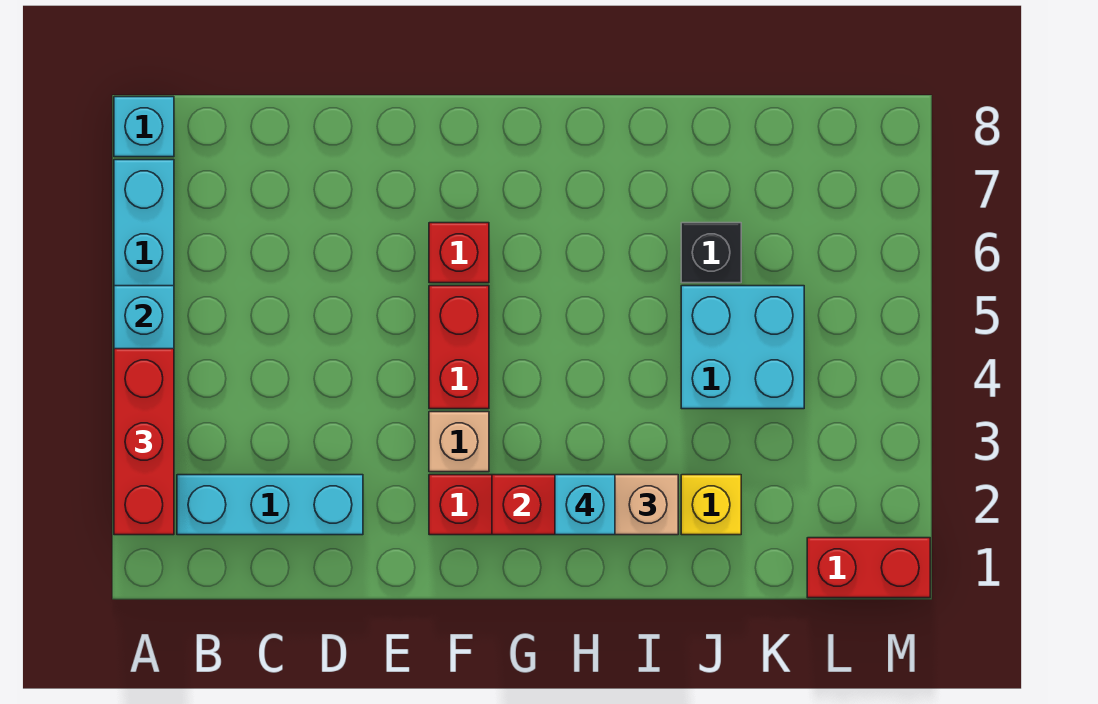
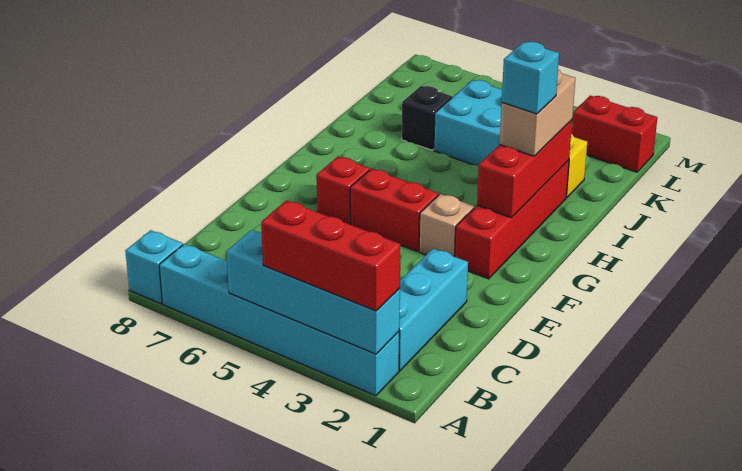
red brick L1:M1 level 1 -> red brick L1:L2 level 1

